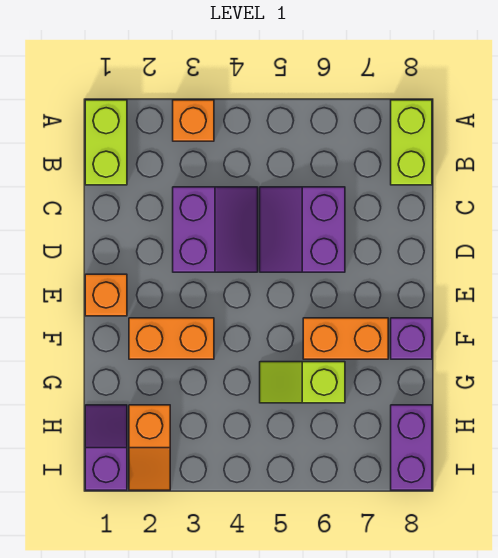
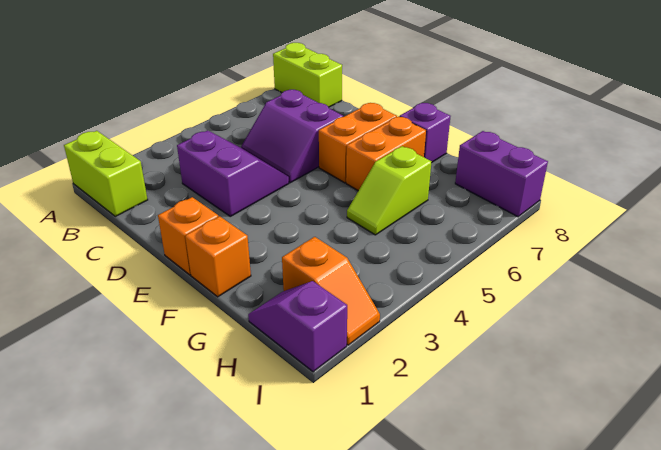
orange brick A3 level 1 -> orange brick F1 level 1
orange brick F2:F3 level 1 -> orange brick E6:E7 level 1

